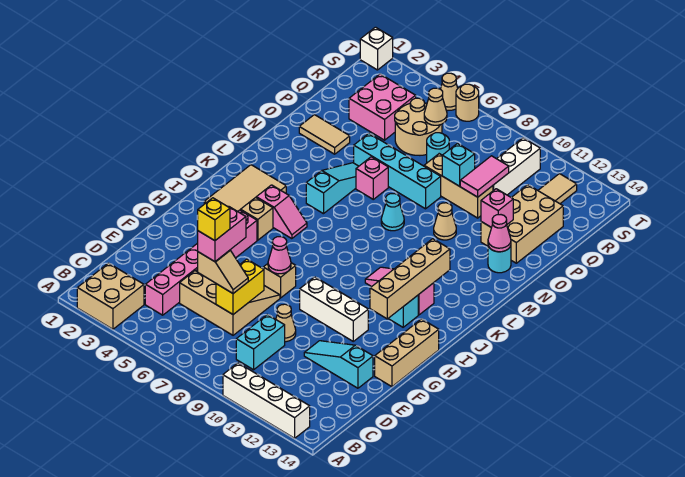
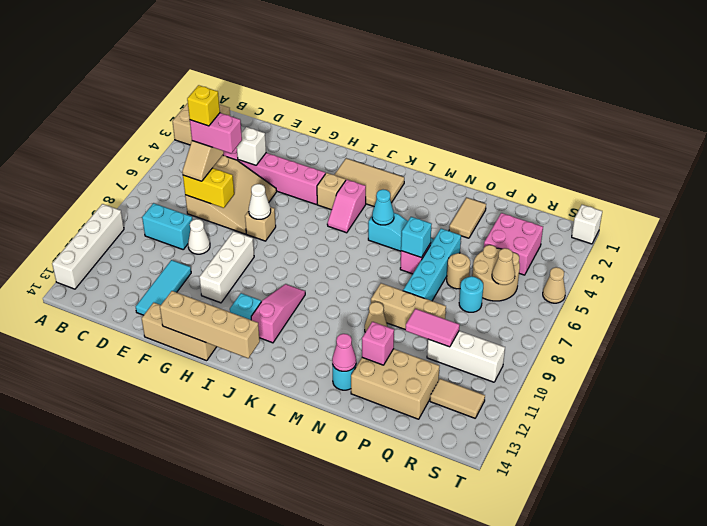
none -> white brick E4 level 2
tan cone E9 level 1 -> white cone E9 level 1
cyan slope E11:E13 level 1 top 13 -> cyan tile E11:E13 level 1
pink cone G7 level 2 -> white cone G7 level 2
tan brick H12:K12 level 2 -> tan brick G14:J14 level 2
cyan cone M8 level 1 -> cyan cone L5 level 2
tan brick P8:P10 level 1 -> tan brick N9:P9 level 1
cyan brick P9 level 2 -> cyan brick N6 level 2
tan round brick T6 level 1 -> tan round brick P6 level 1

